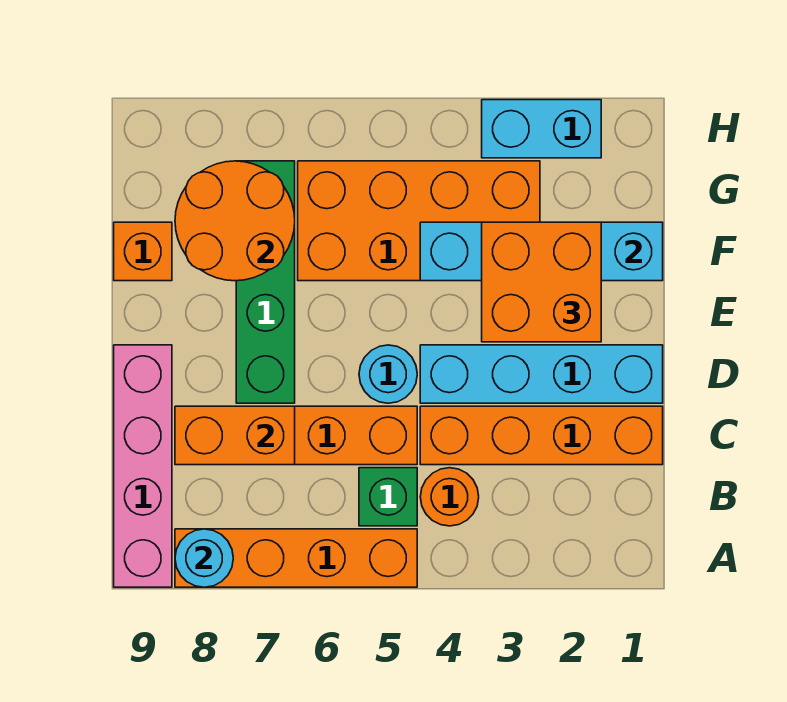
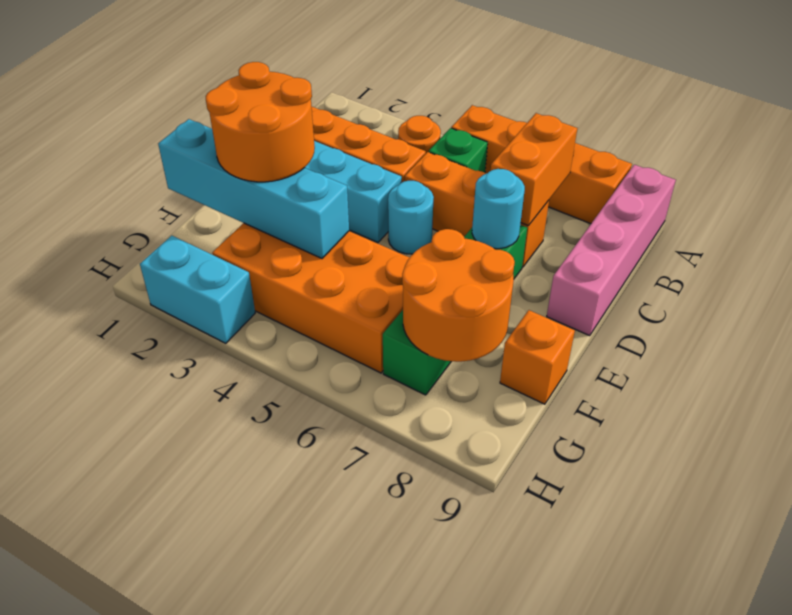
cyan round brick A8 level 2 -> cyan round brick D7 level 2
orange brick C7:C8 level 2 -> orange brick B7:C7 level 2
orange brick E2:F3 level 3 -> orange round brick E2:F3 level 3

